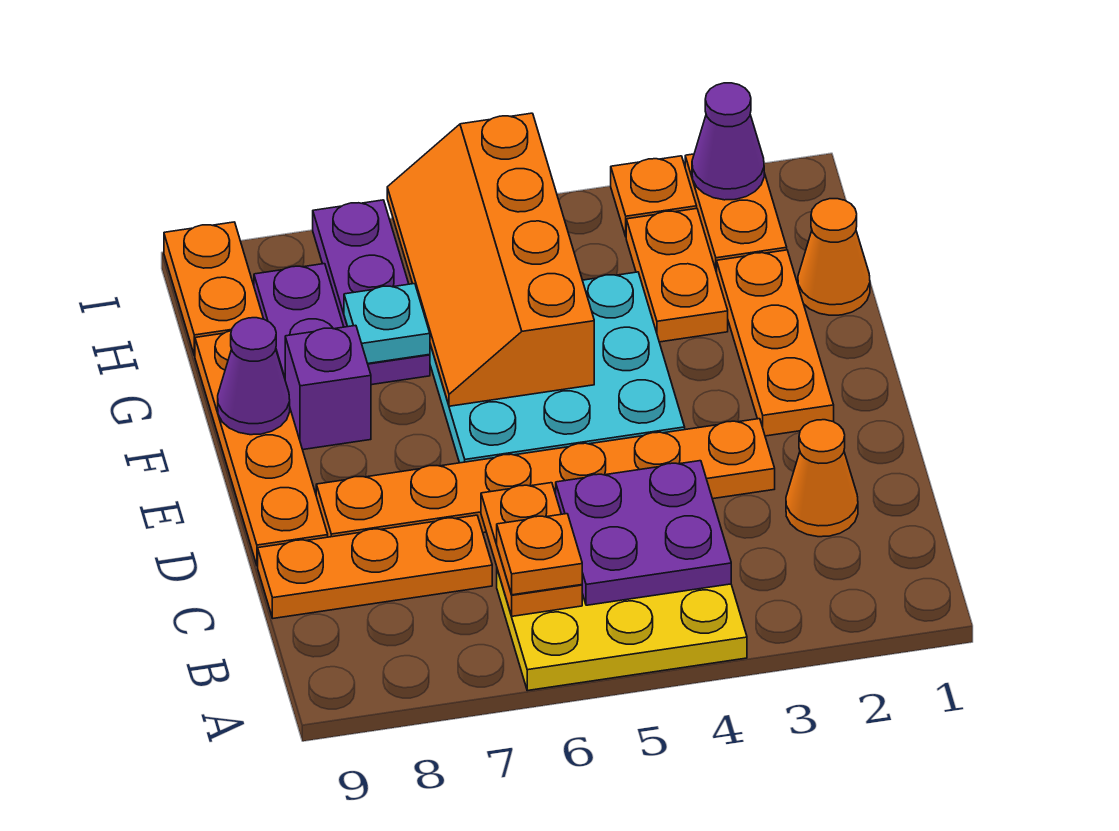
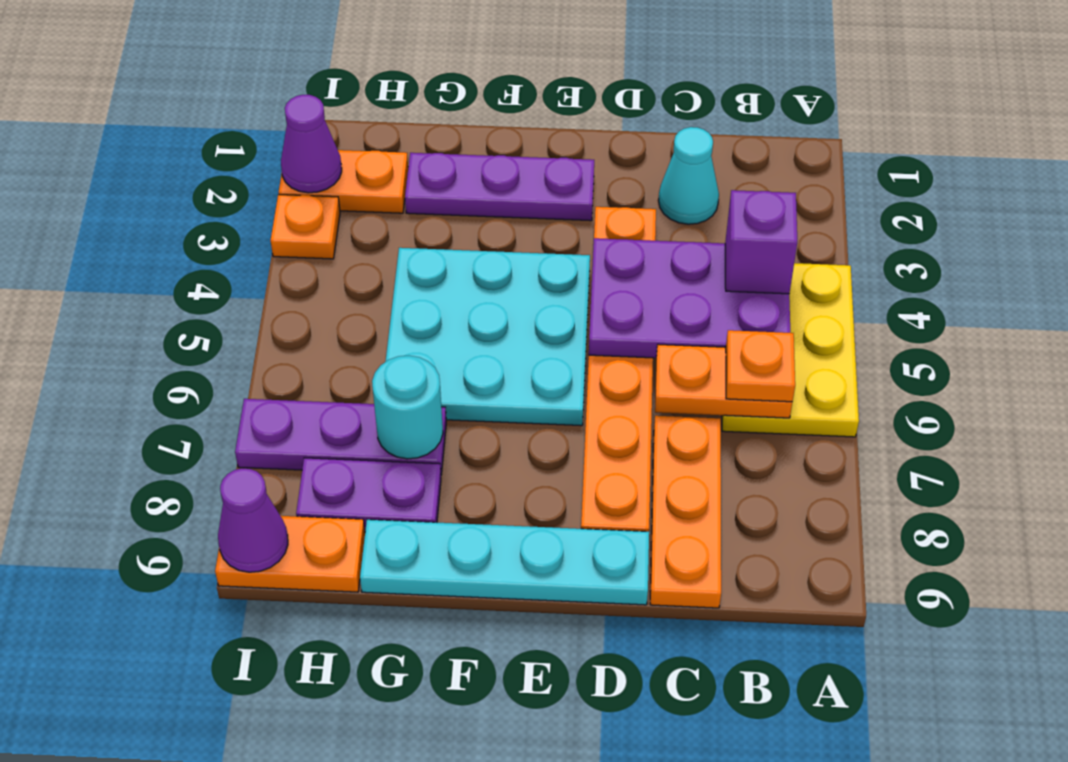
purple plate B4:C5 level 2 -> purple plate B4:D5 level 2
orange cone C2 level 1 -> cyan cone C2 level 1
orange plate D9:G9 level 1 -> cyan plate D9:G9 level 1
orange plate E2:G2 level 1 -> purple plate E2:G2 level 1
orange slope F5:I6 level 2 top 5 -> none
purple brick F8 level 1 -> purple brick B4 level 3
purple cone F9 level 2 -> purple cone I9 level 2
orange cone G1 level 1 -> none
orange plate G3:H3 level 1 -> none
cyan plate G7 level 2 -> cyan round brick G7 level 2

